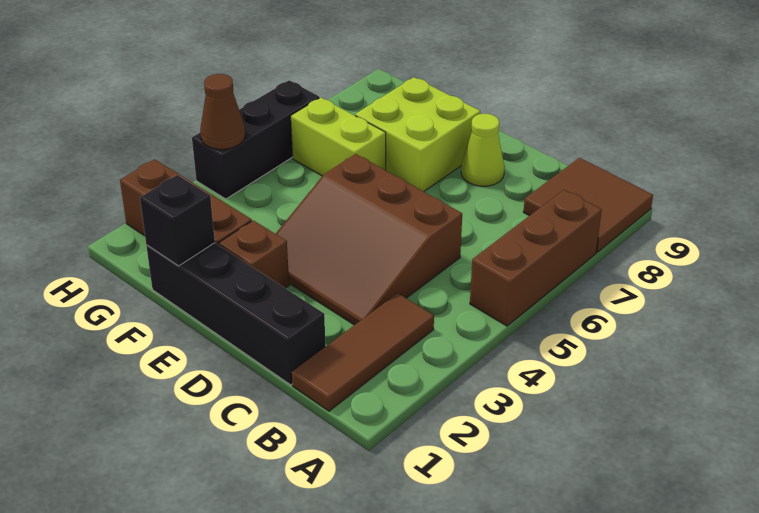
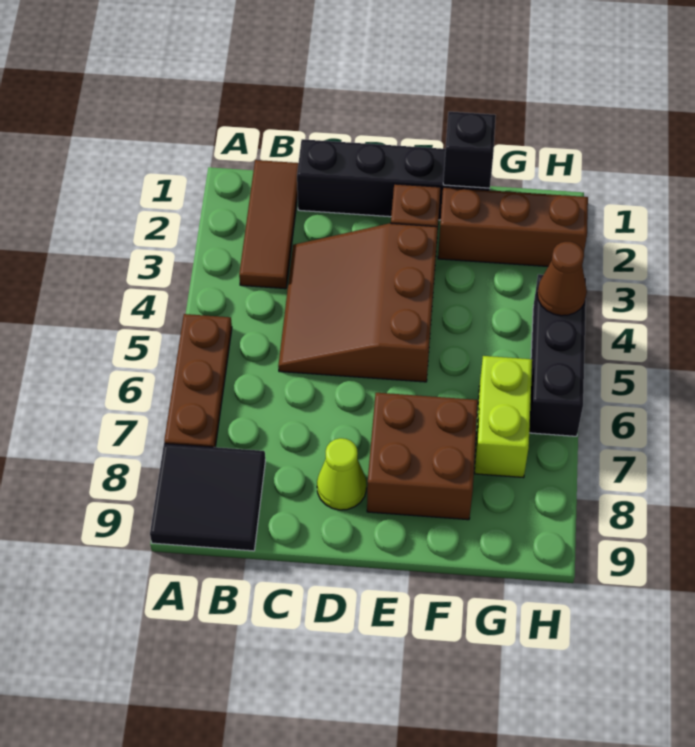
brown brick A5:A7 level 1 -> brown plate A5:A7 level 1
brown tile A8:B9 level 1 -> black tile A8:B9 level 1
brown slope C3:E5 level 1 top 5 -> brown slope C3:E5 level 1 top E
lime brick E7:F8 level 1 -> brown brick E7:F8 level 1
lime brick F6:G6 level 1 -> lime brick G6:G7 level 1

